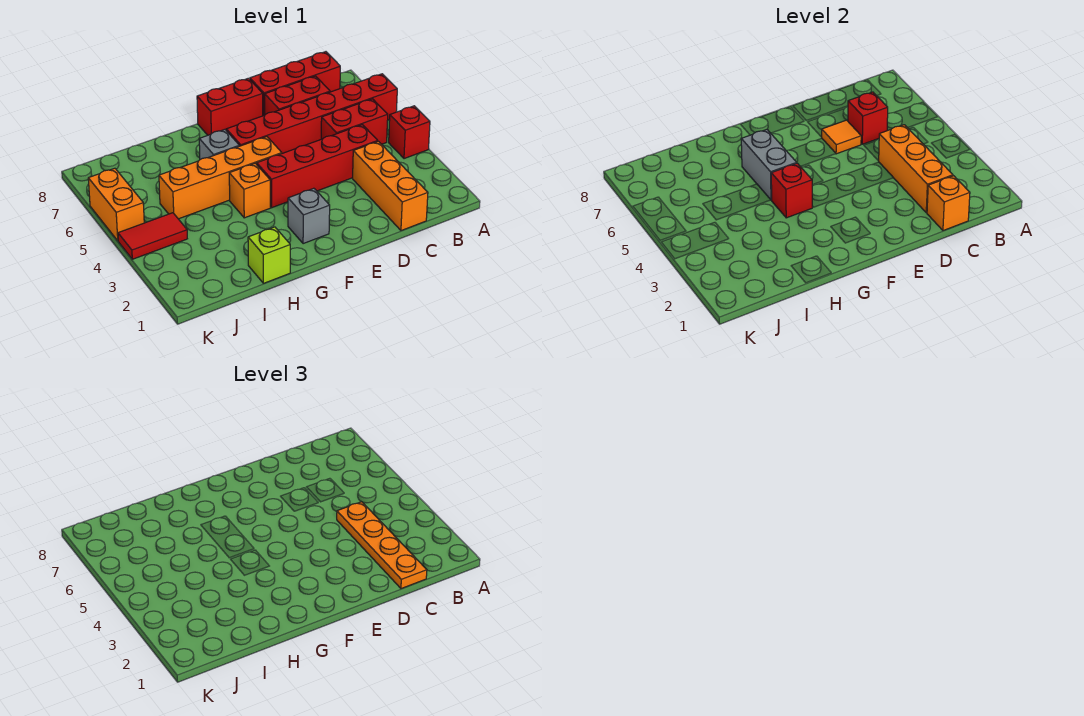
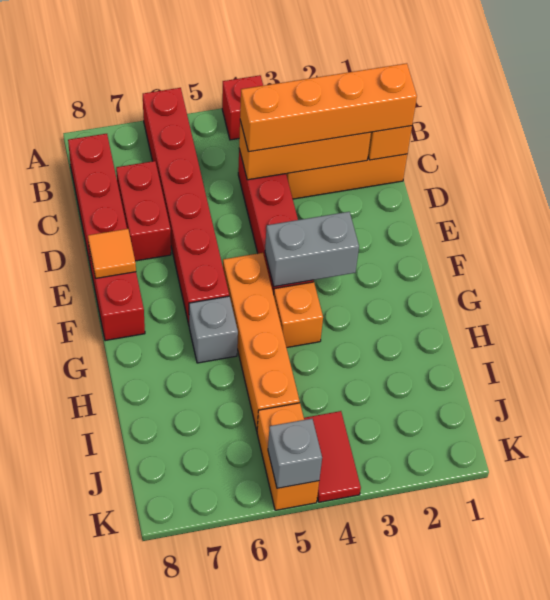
red brick B5:C5 level 1 -> none
orange plate C1:C4 level 3 -> orange brick C1:C4 level 3
red brick C6 level 2 -> none
orange tile D6 level 2 -> orange tile E8 level 2
grey brick F2 level 1 -> grey brick K5 level 2
red brick G4 level 2 -> none
grey brick G5:G6 level 2 -> grey brick F3:F4 level 2
lime brick H1 level 1 -> none
orange brick K5:K6 level 1 -> orange brick J5:K5 level 1

